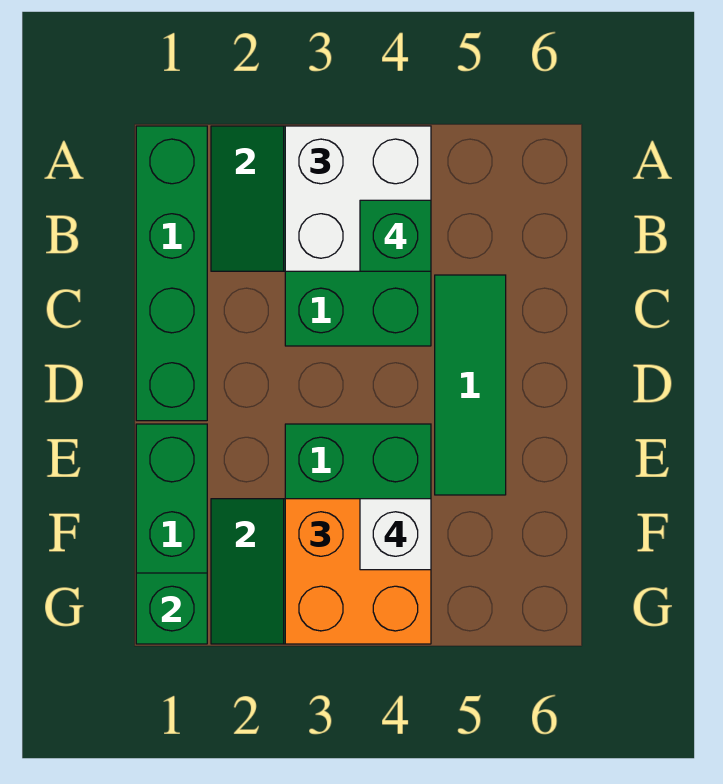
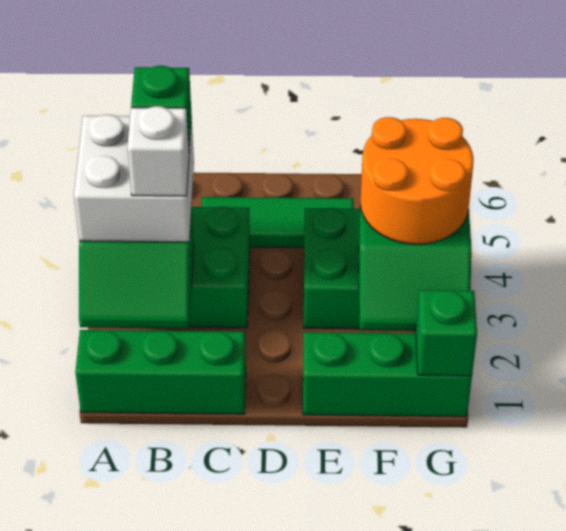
green brick A1:D1 level 1 -> green brick A1:C1 level 1
orange brick F3:G4 level 3 -> orange round brick F3:G4 level 3
white brick F4 level 4 -> white brick B3 level 4

